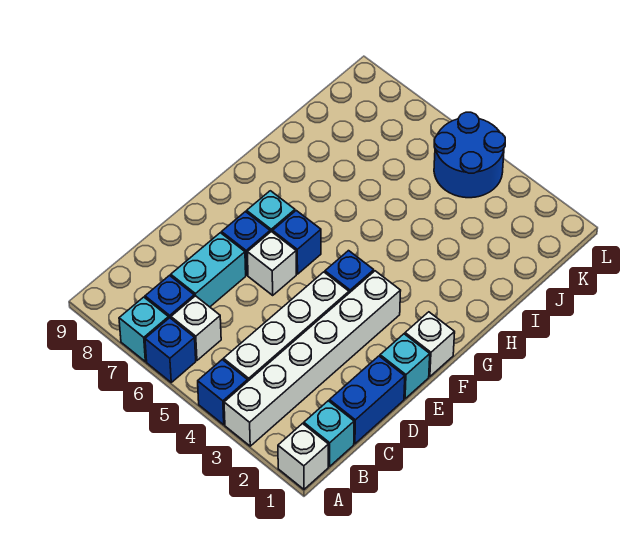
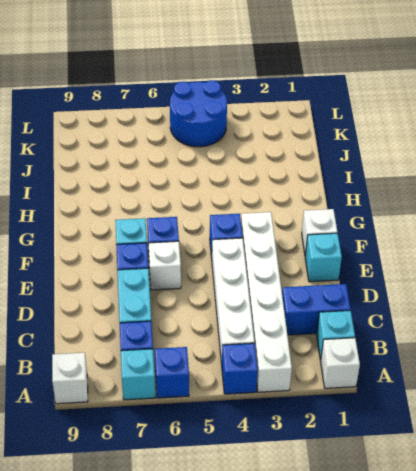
white brick B6 level 1 -> white brick A9 level 1
blue brick C1:D1 level 1 -> blue brick C1:C2 level 1

